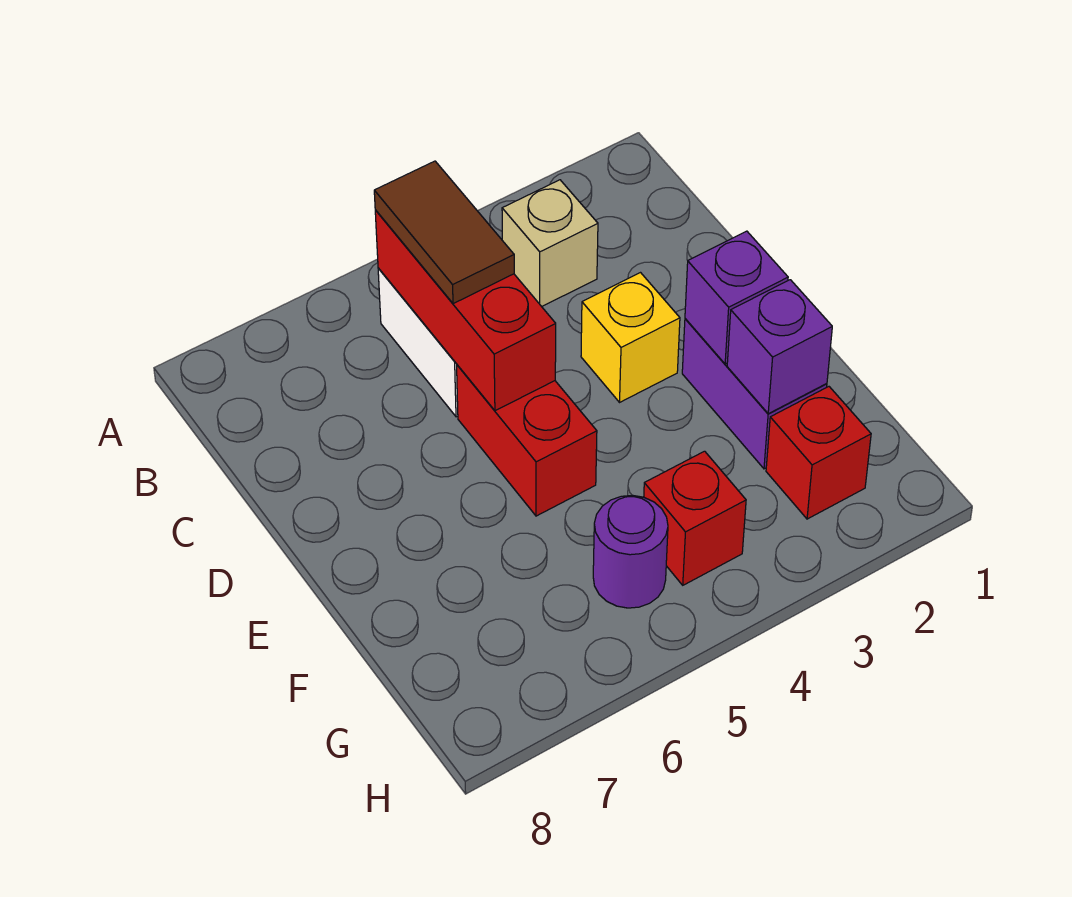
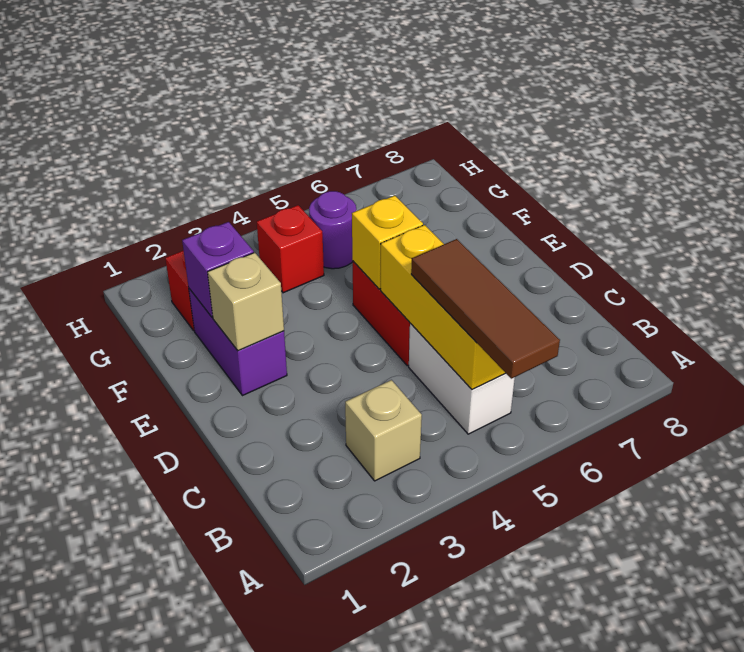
red brick B5:D5 level 2 -> yellow brick B5:D5 level 2
brown tile B5:C5 level 3 -> brown tile A5:C5 level 3
yellow brick D3 level 1 -> yellow brick E5 level 2
purple brick E2 level 2 -> tan brick E2 level 2

